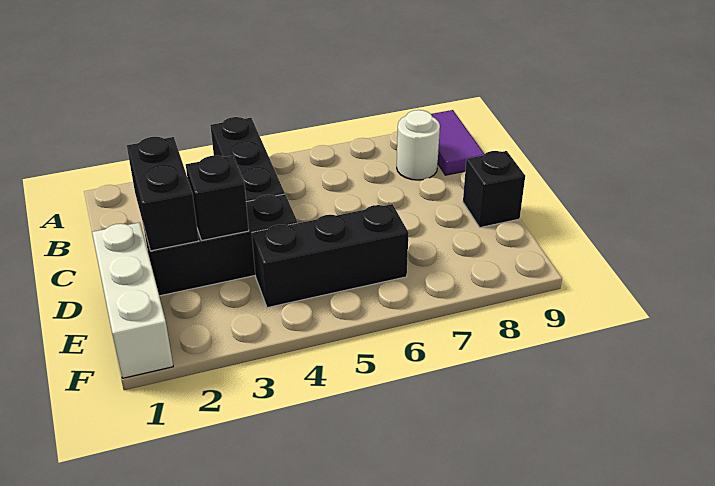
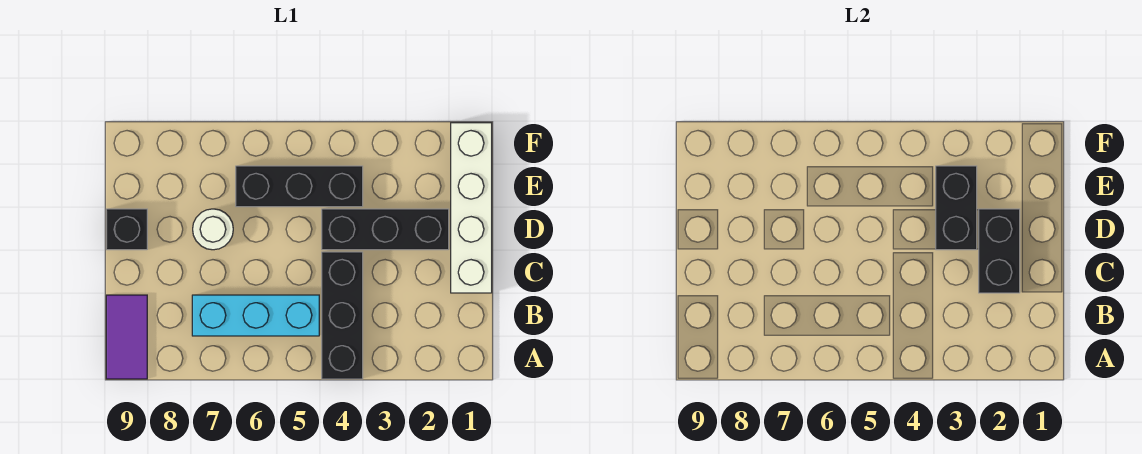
none -> cyan brick B5:B7 level 1
white round brick B8 level 1 -> white round brick D7 level 1
white brick D1:F1 level 1 -> white brick C1:F1 level 1
black brick D3 level 2 -> black brick D3:E3 level 2

